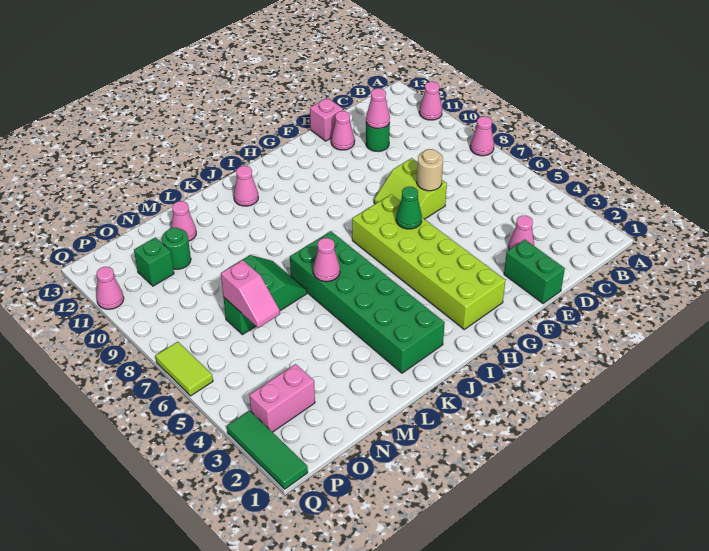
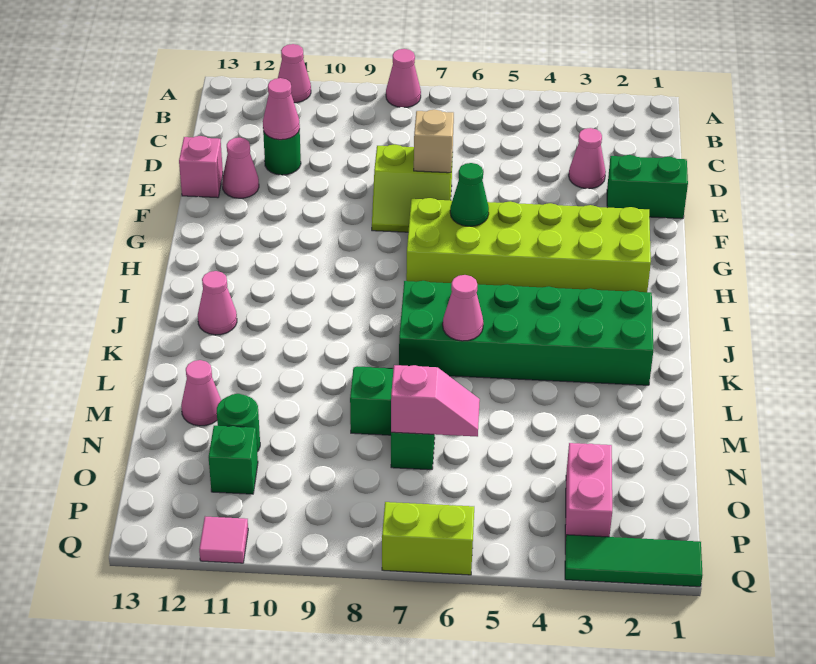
tan round brick E7 level 2 -> tan brick E7 level 2
lime tile Q6:Q7 level 1 -> lime brick Q6:Q7 level 1
pink cone Q11 level 1 -> pink tile Q11 level 1

